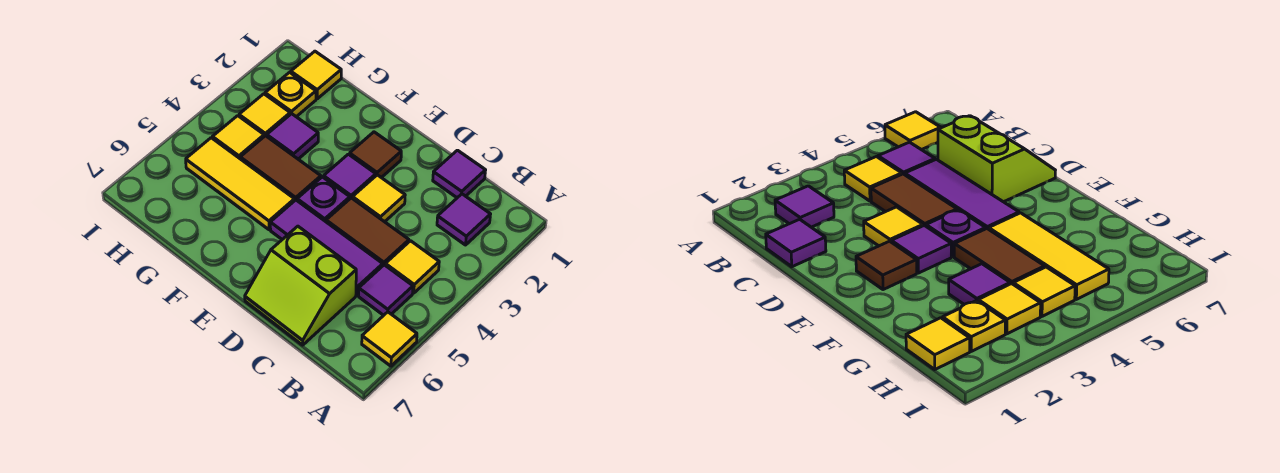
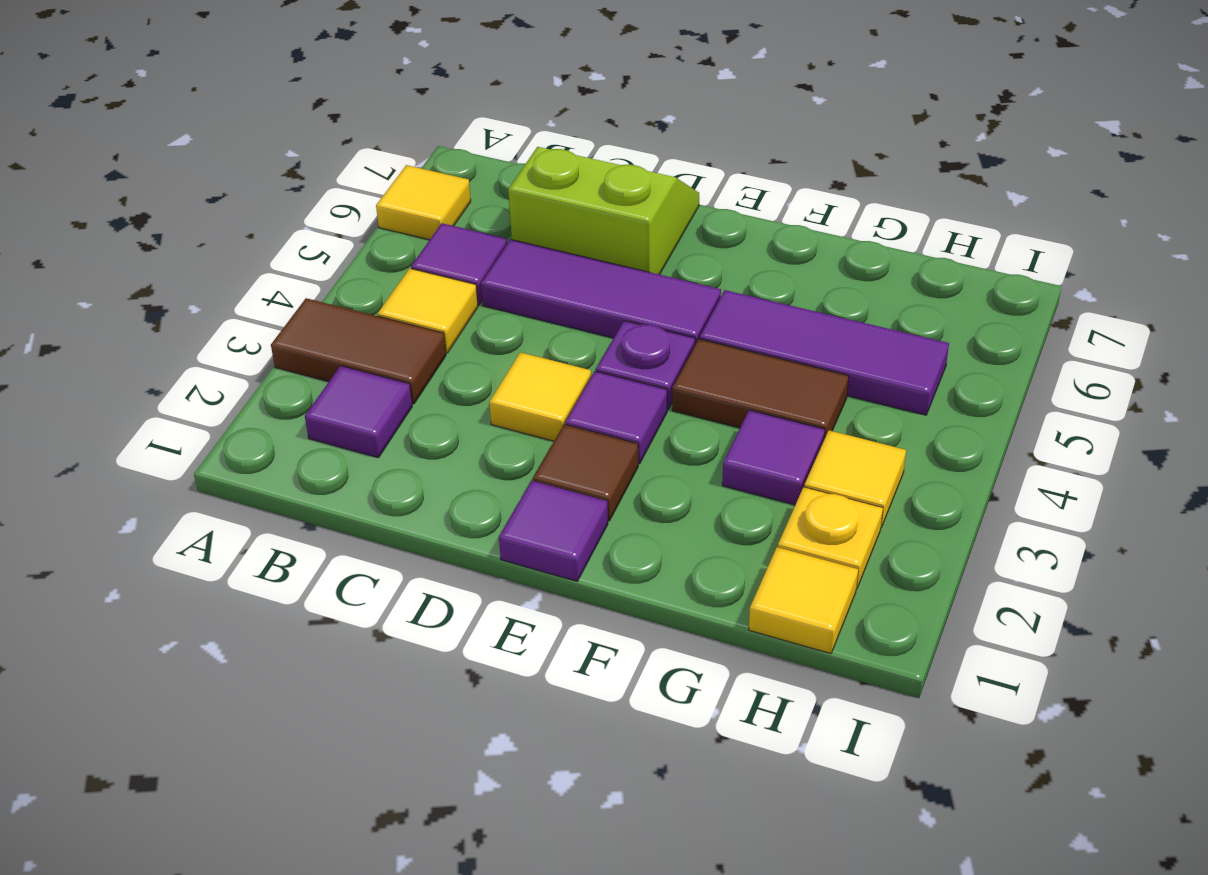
purple tile C1 level 1 -> purple tile E1 level 1
brown tile C4:D4 level 1 -> brown tile A3:B3 level 1
yellow tile F5:H5 level 1 -> purple tile F5:H5 level 1
yellow tile H4 level 1 -> none

